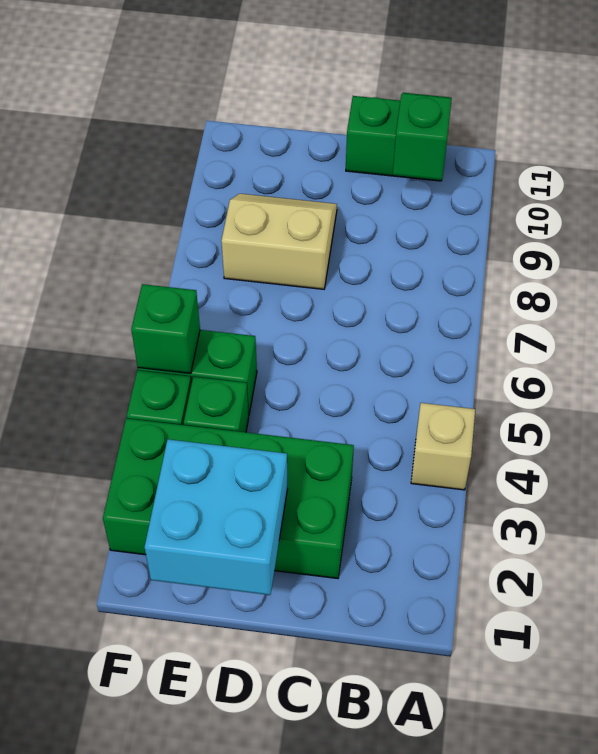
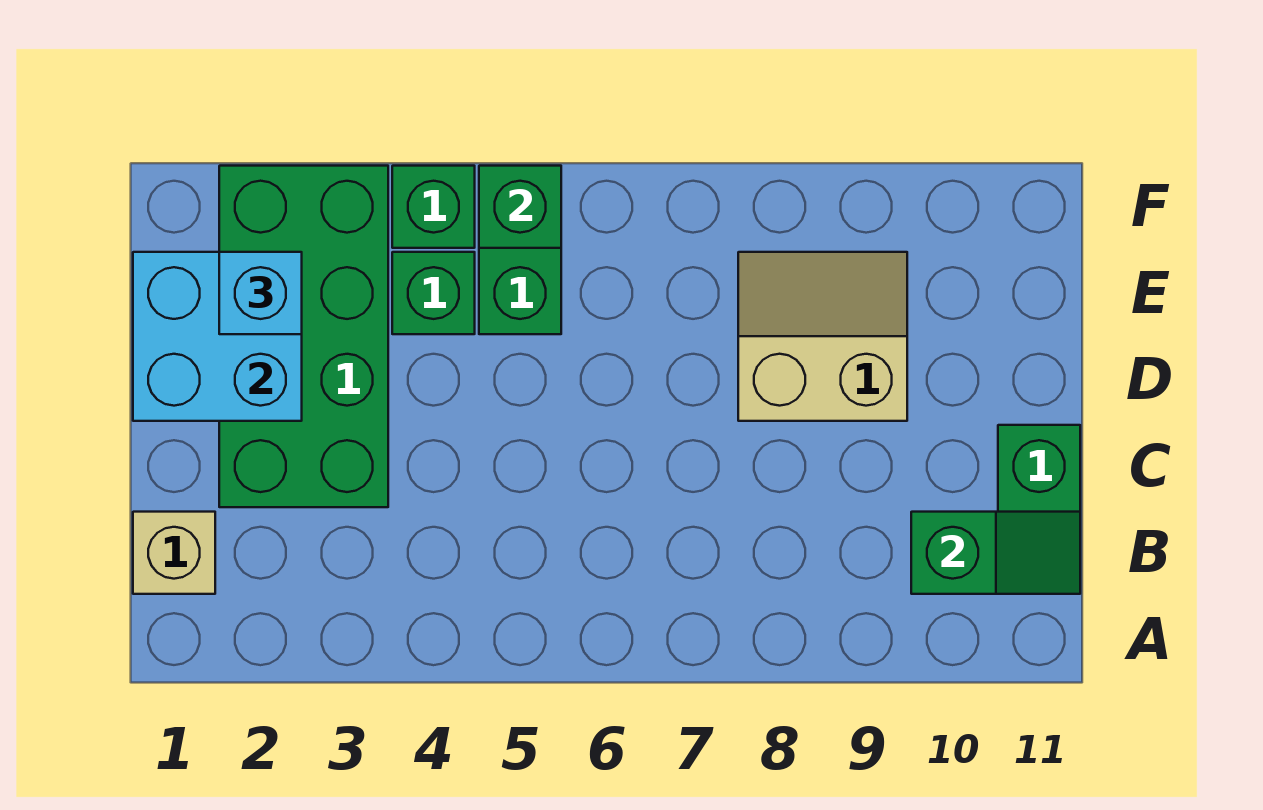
tan brick A4 level 1 -> tan brick B1 level 1
tan slope D8:E9 level 1 top 8 -> tan slope D8:E9 level 1 top D
none -> cyan brick E2 level 3

